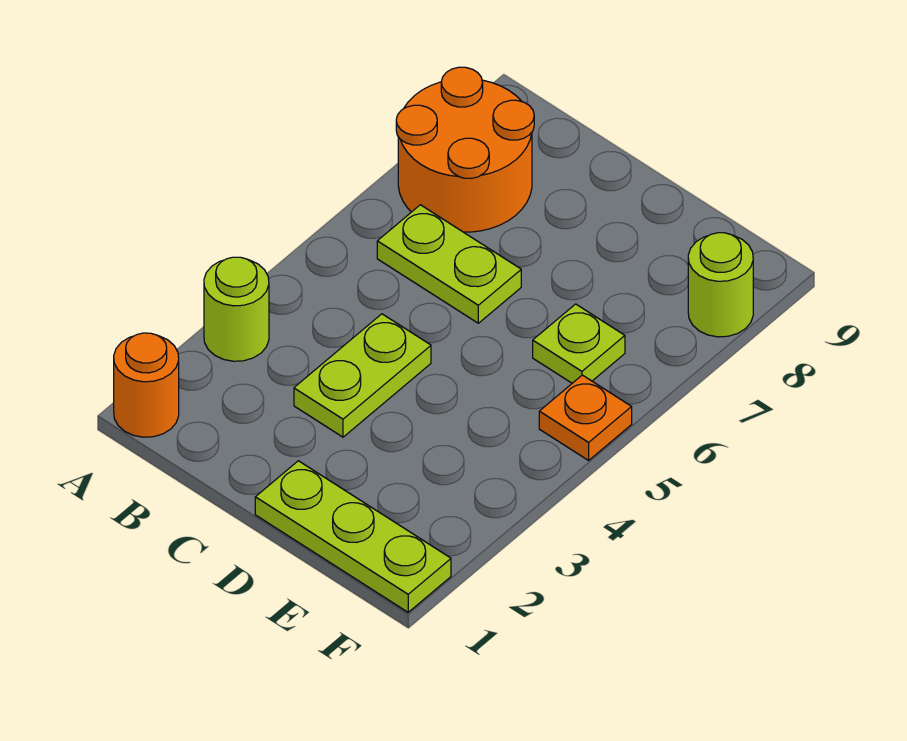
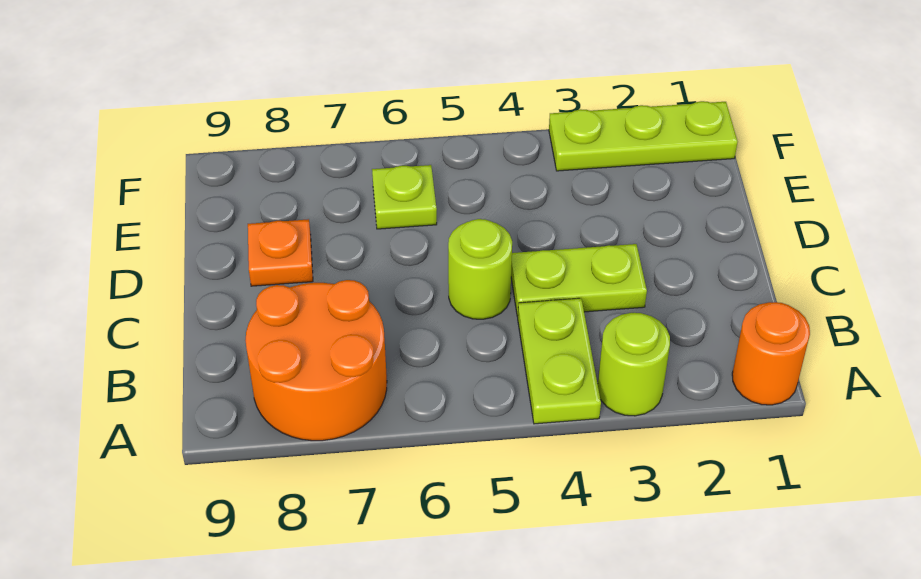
lime plate B6:C6 level 1 -> lime plate A4:B4 level 1
lime plate D1:F1 level 1 -> lime plate F1:F3 level 1
orange plate F5 level 1 -> orange plate D8 level 1
lime round brick F8 level 1 -> lime round brick C5 level 1

